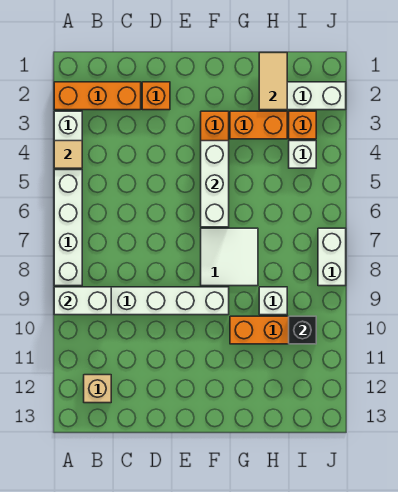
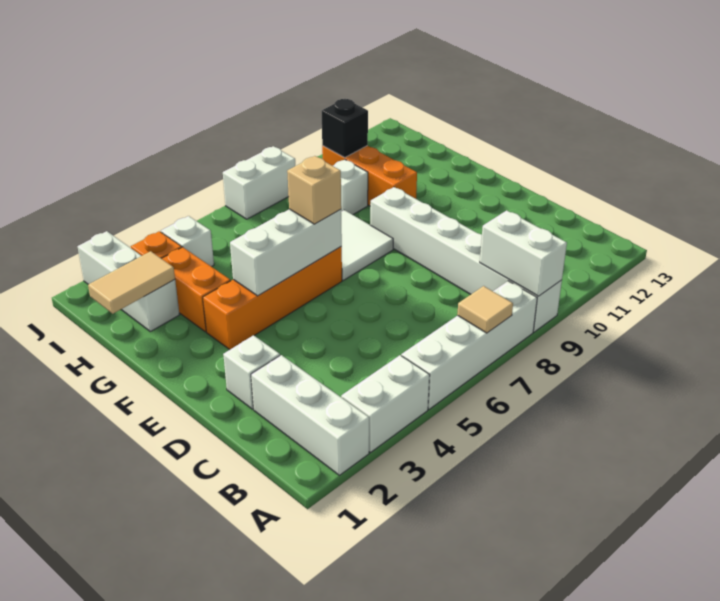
orange brick A2:C2 level 1 -> white brick A2:C2 level 1
tan tile A4 level 2 -> tan tile A7 level 2
tan brick B12 level 1 -> tan brick F6 level 3
orange brick D2 level 1 -> white brick D2 level 1

